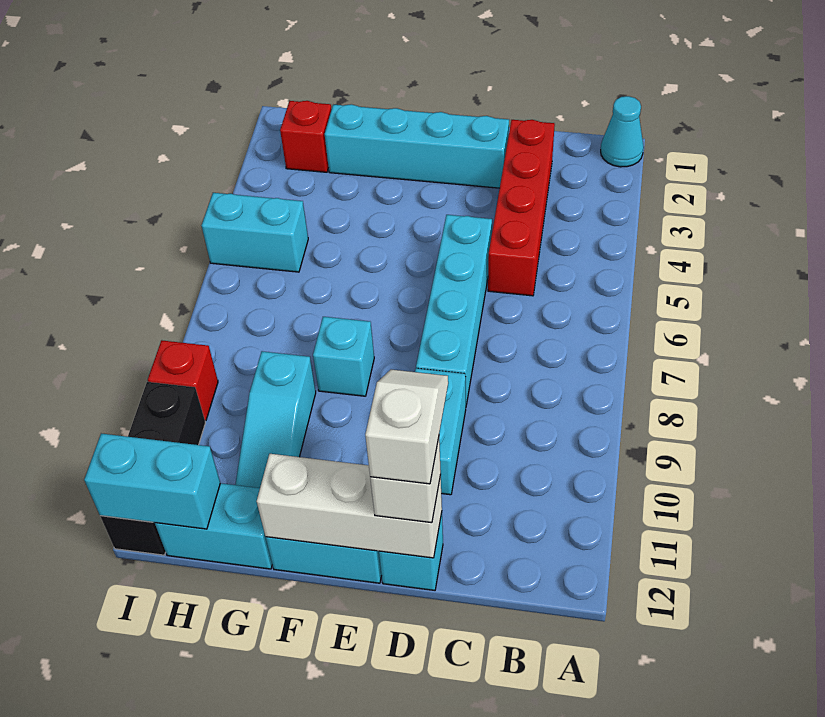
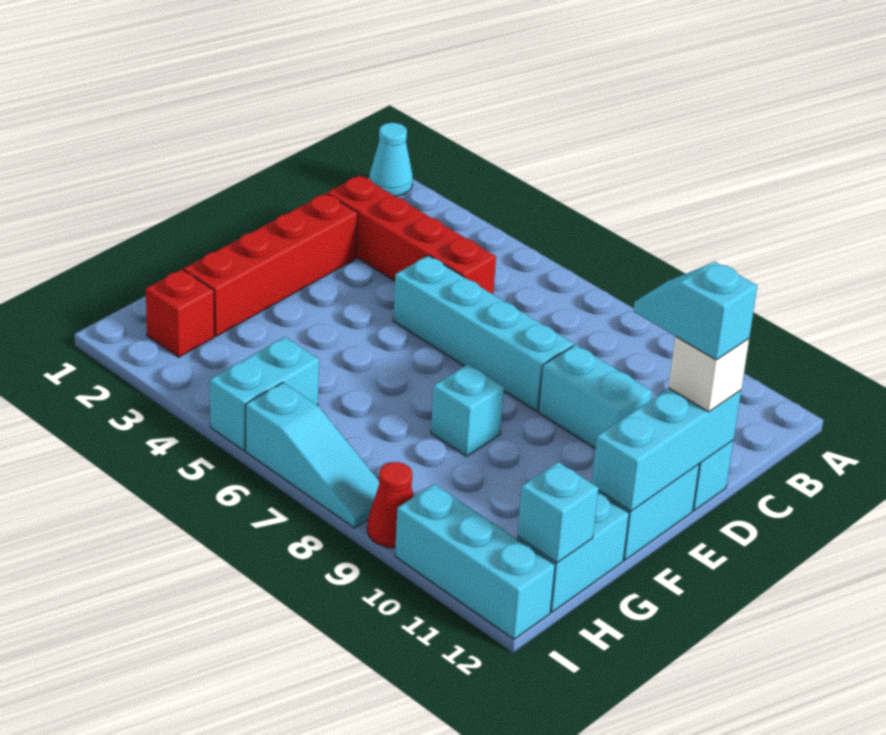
cyan brick D2:G2 level 1 -> red brick D2:G2 level 1
white slope D11:D12 level 4 top 12 -> cyan slope D11:D12 level 4 top 12
white brick D12:F12 level 2 -> cyan brick D12:F12 level 2
cyan slope G9:G11 level 1 top 9 -> cyan slope I6:I8 level 1 top 6
cyan brick H12:I12 level 2 -> cyan brick H12 level 2
red brick I9 level 1 -> red cone I9 level 1
black brick I10:I12 level 1 -> cyan brick I10:I12 level 1

